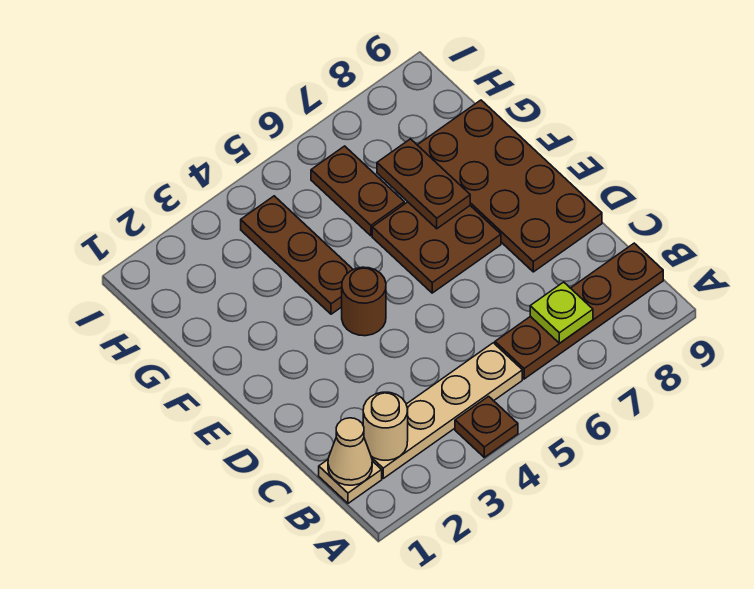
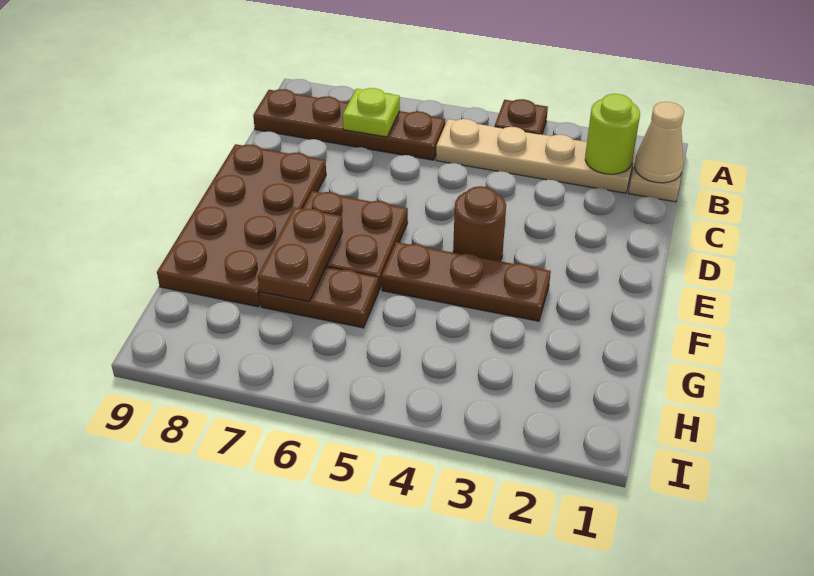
tan round brick B2 level 2 -> lime round brick B2 level 2
brown plate F4:H4 level 1 -> brown plate F3:F5 level 1
brown plate G6:H6 level 1 -> brown plate G6:G7 level 1

